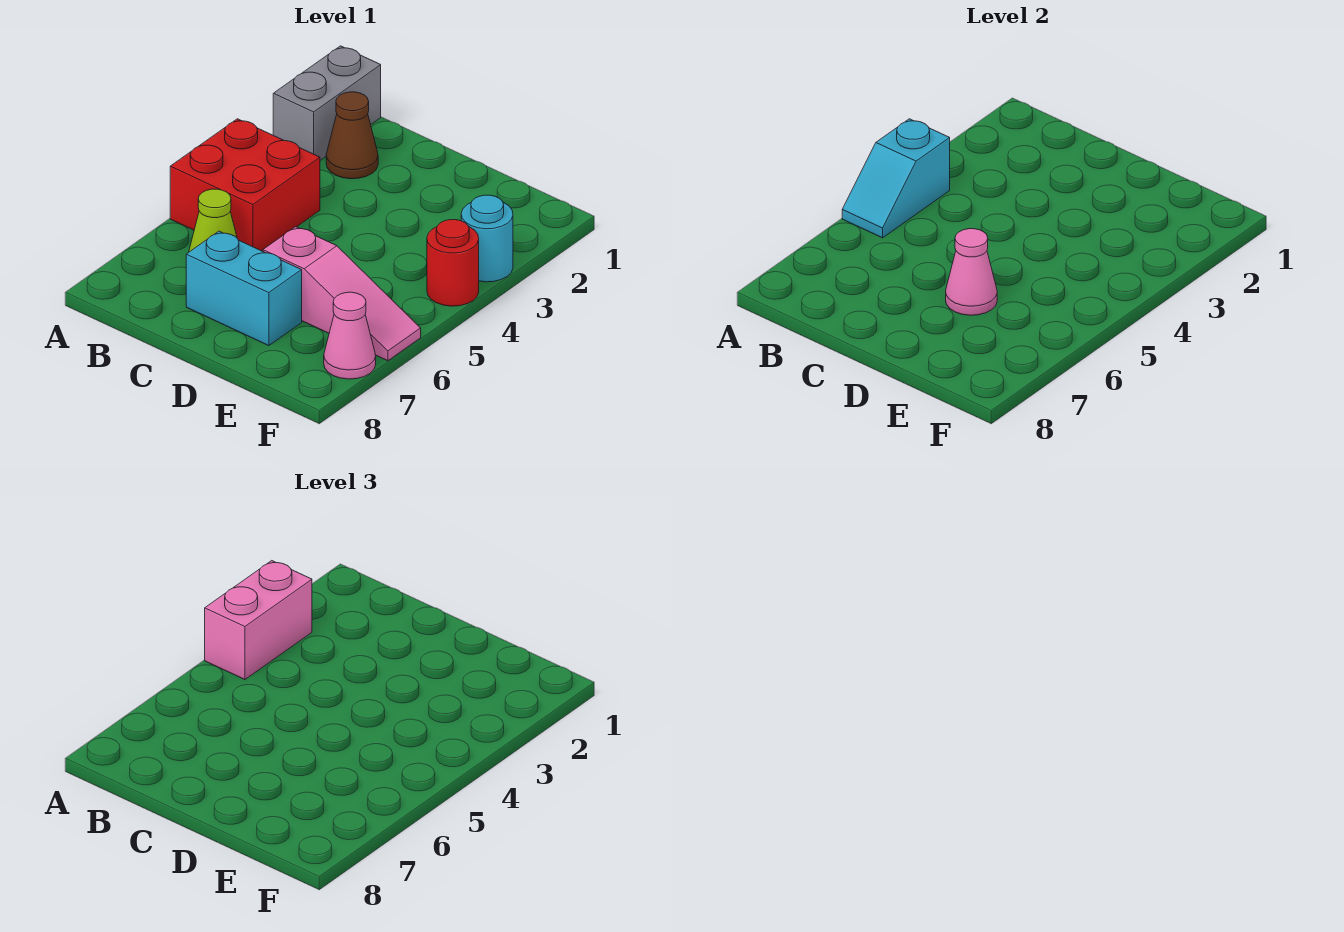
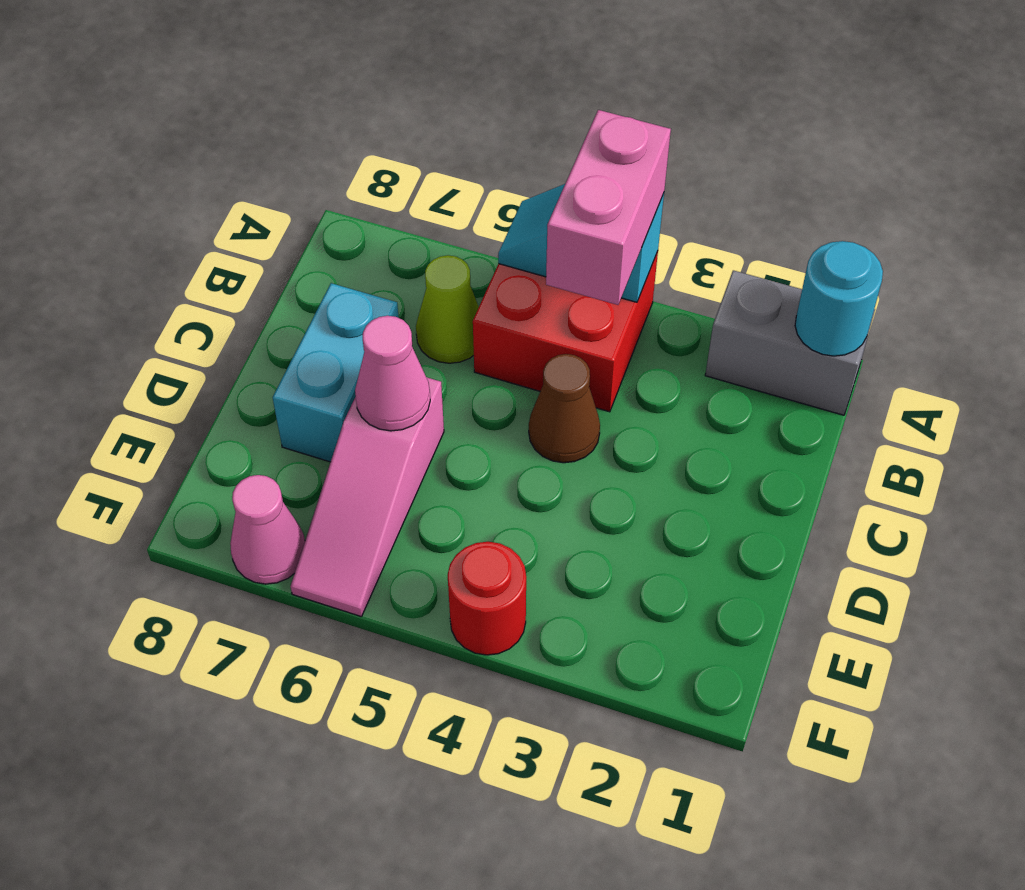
pink brick A3:A4 level 3 -> pink brick A4:B4 level 3
brown cone B2 level 1 -> brown cone C4 level 1
cyan round brick F3 level 1 -> cyan round brick A1 level 2

